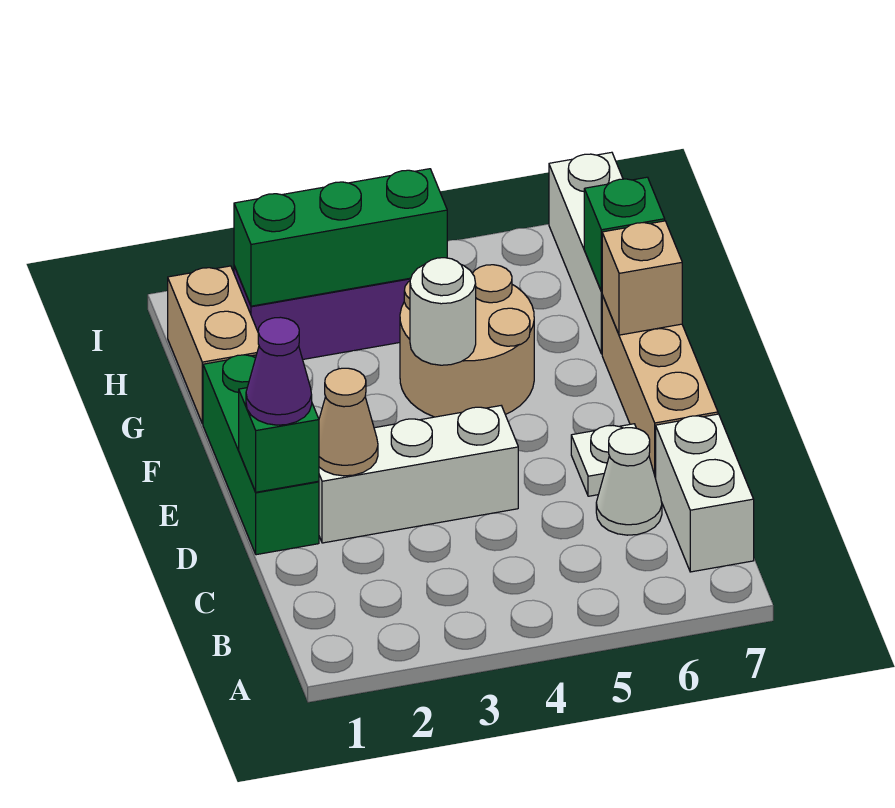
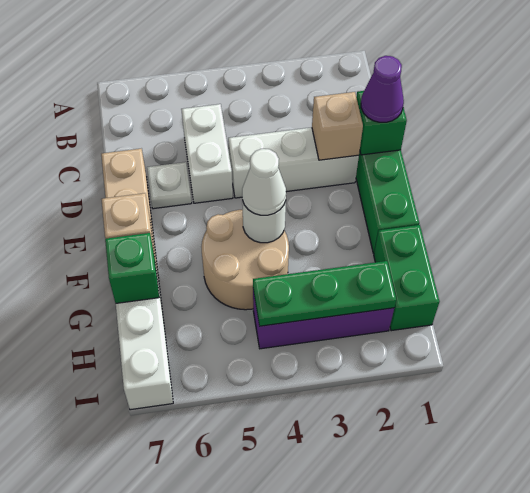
white brick B7:C7 level 1 -> white brick C5:D5 level 1
white cone C6 level 1 -> white cone F4 level 3
tan cone D2 level 2 -> tan brick D2 level 2
tan brick G1:H1 level 1 -> green brick G1:H1 level 1
green brick H2:H4 level 2 -> green plate H2:H4 level 2

